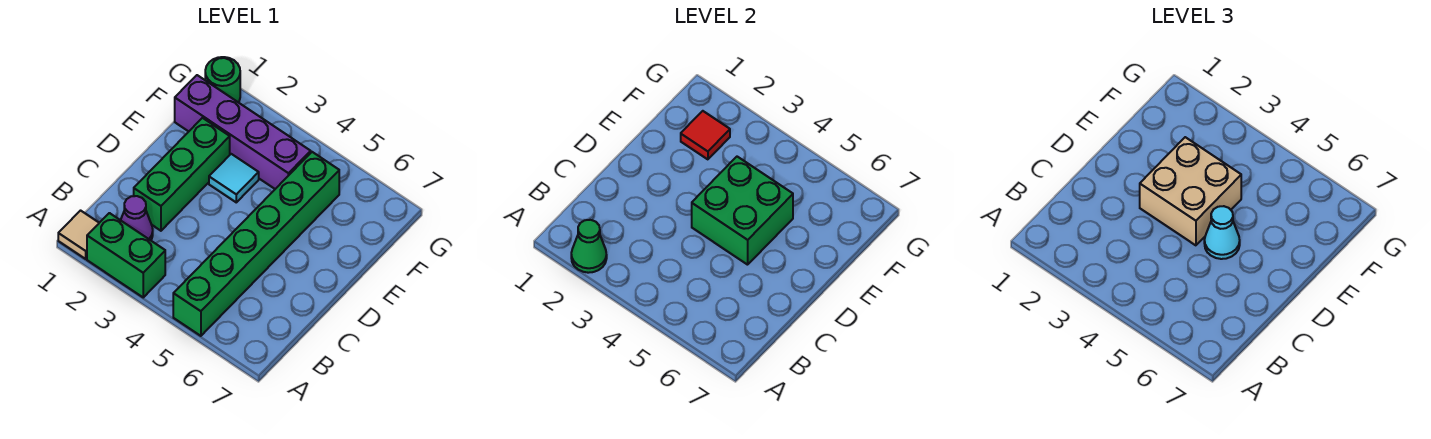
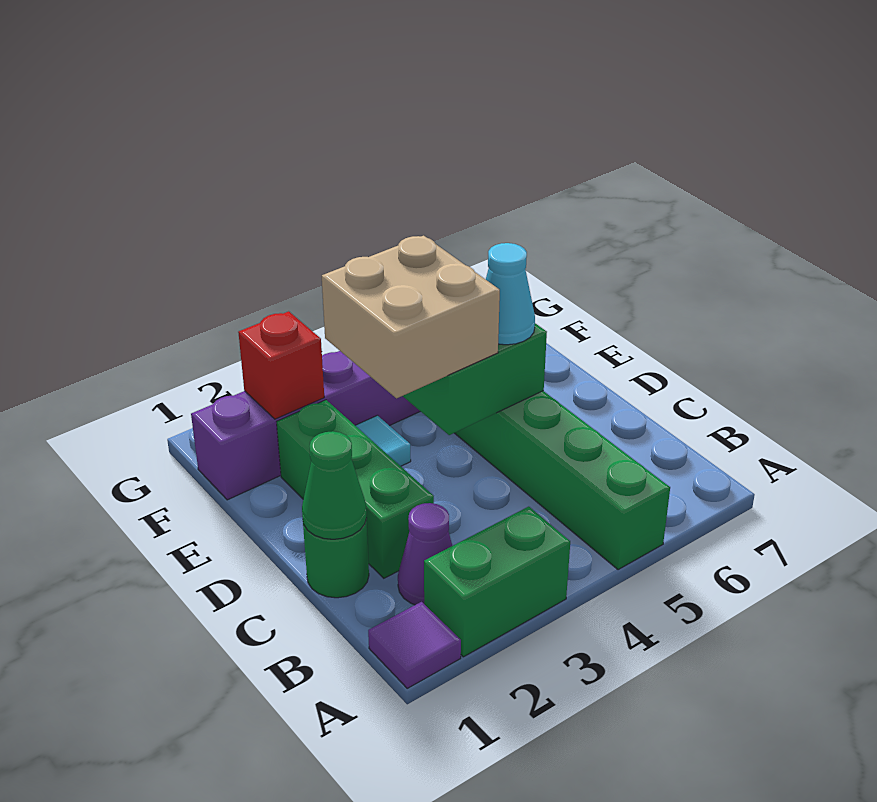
tan tile A1 level 1 -> purple tile A1 level 1
green cone A2 level 2 -> green cone C1 level 2
red tile F2 level 2 -> red brick F2 level 2
green round brick G1 level 1 -> green round brick C1 level 1

